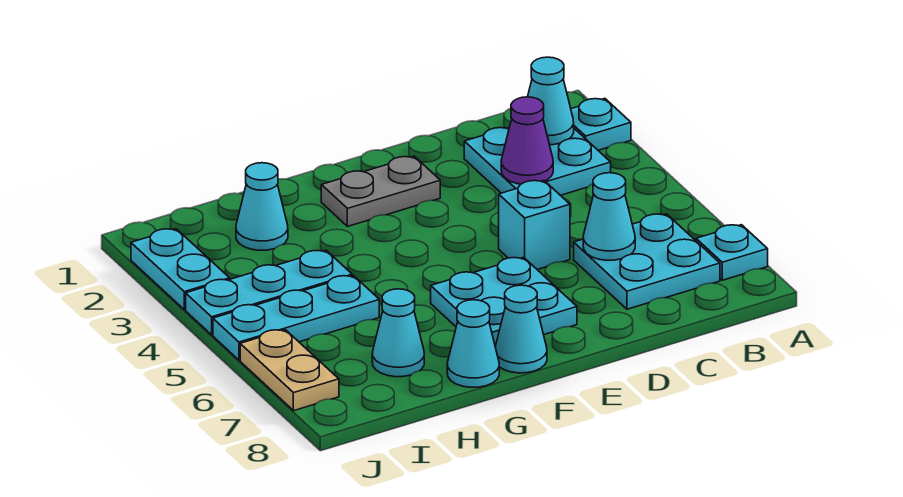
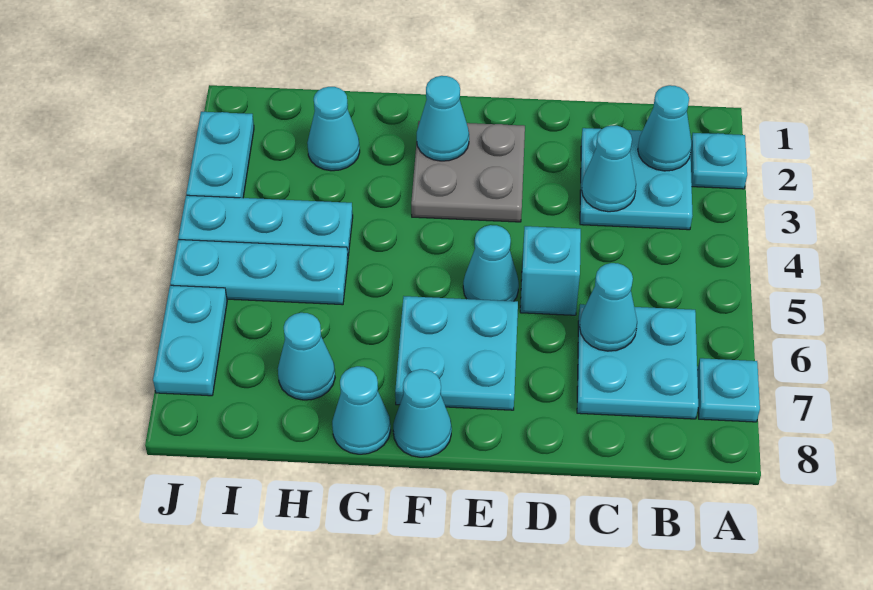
purple cone C3 level 2 -> cyan cone C3 level 2
grey plate E2:F2 level 1 -> grey plate E2:F3 level 1
none -> cyan cone E5 level 1
none -> cyan cone F2 level 2
tan plate J6:J7 level 1 -> cyan plate J6:J7 level 1

